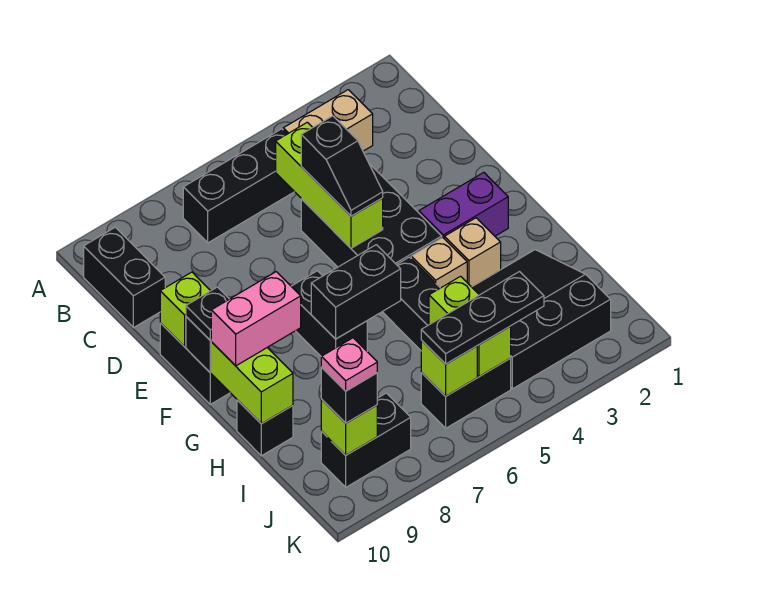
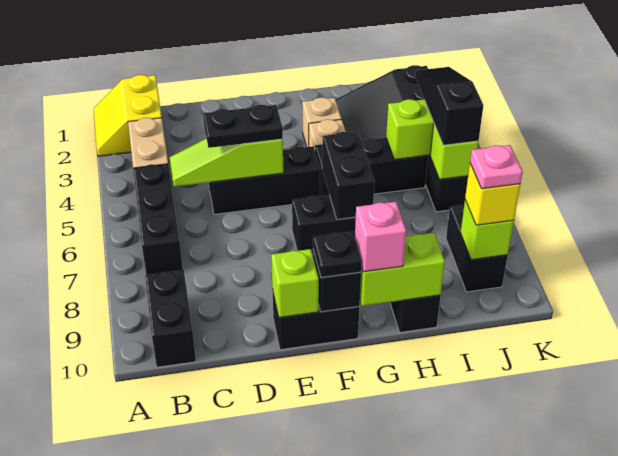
none -> yellow slope A1:B2 level 1 top B
black brick B10:C10 level 1 -> black brick B9:B10 level 1
lime brick C5:E5 level 2 -> lime slope C5:E5 level 2 top E
black brick D4:F5 level 1 -> black brick D5:F5 level 1
black slope D5:E5 level 3 top D -> black plate D5:E5 level 3
purple brick F2:F3 level 1 -> none
pink brick G9:G10 level 3 -> pink brick G10 level 3
black plate J4:J6 level 3 -> black slope J4:J6 level 3 top 6
black brick J9 level 3 -> yellow brick J9 level 3

